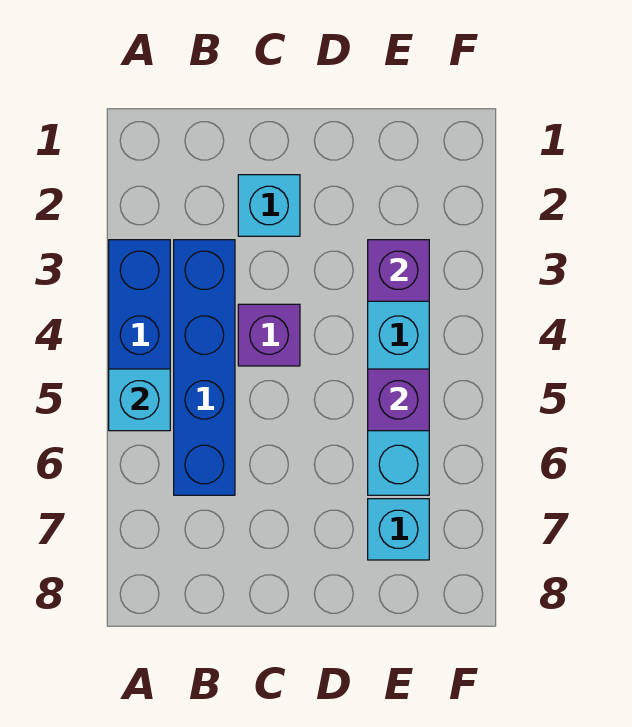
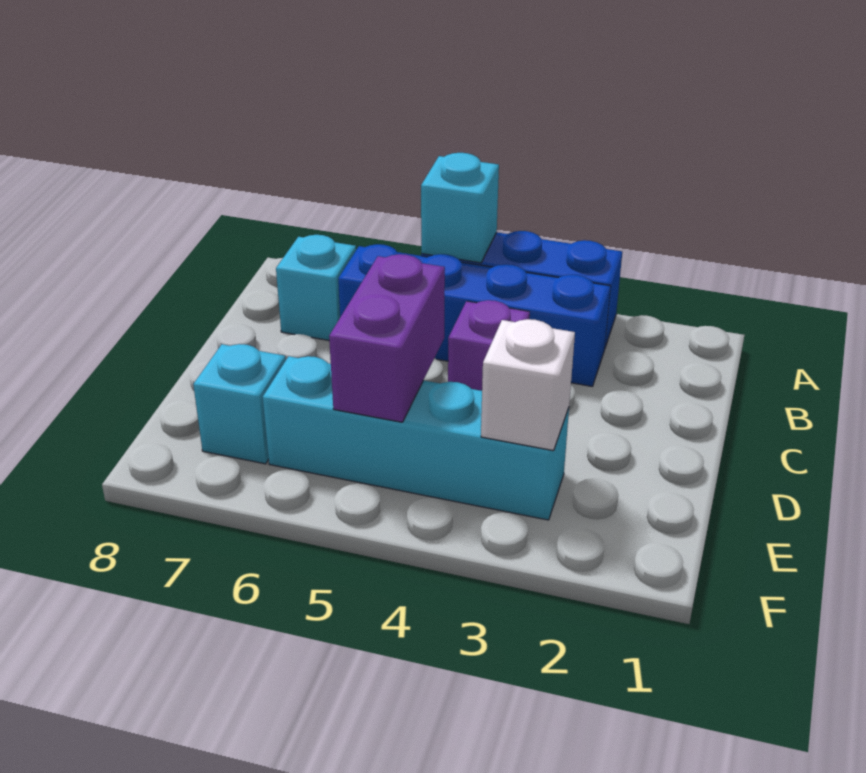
cyan brick C2 level 1 -> cyan brick B7 level 1
purple brick E3 level 2 -> white brick E3 level 2
purple brick E5 level 2 -> purple brick D5:E5 level 2

